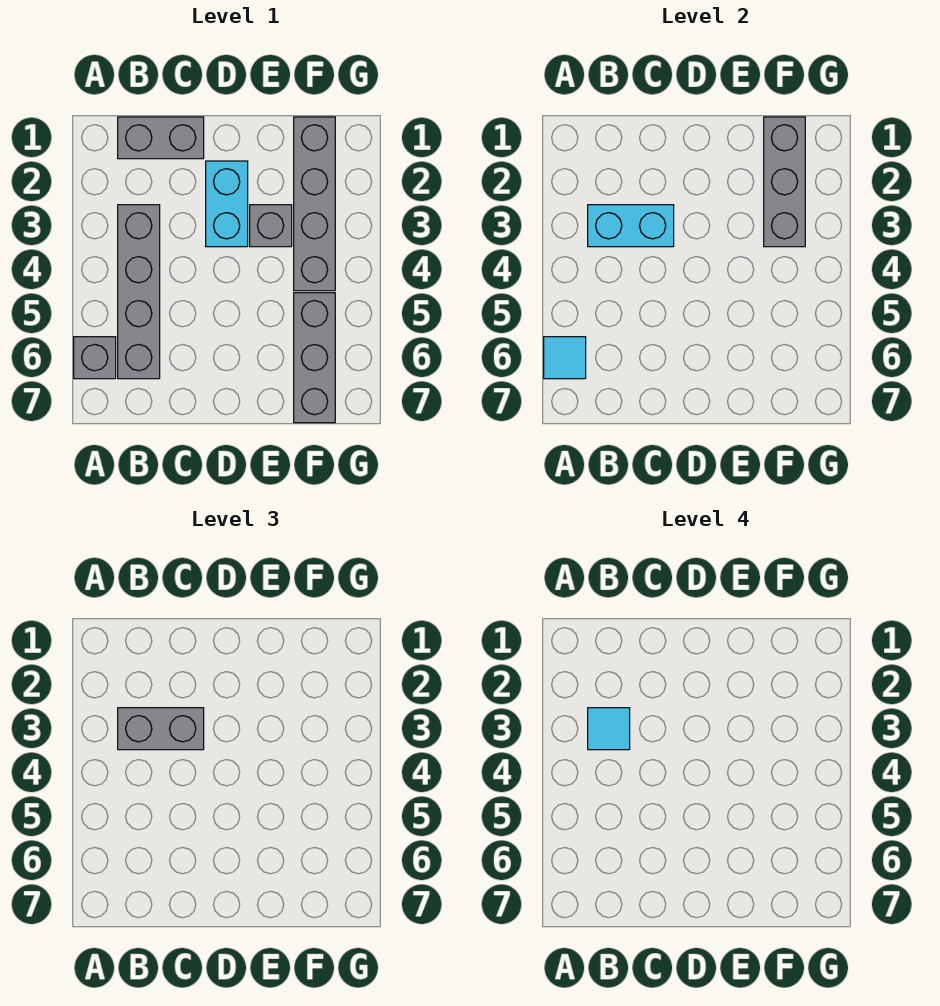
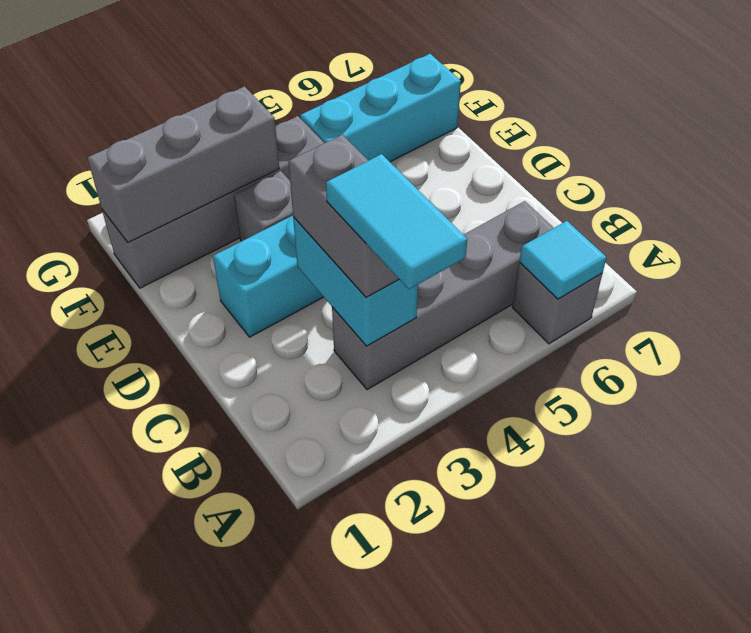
grey brick B1:C1 level 1 -> none
cyan tile B3 level 4 -> cyan tile A3:B3 level 4
grey brick F5:F7 level 1 -> cyan brick F5:F7 level 1

